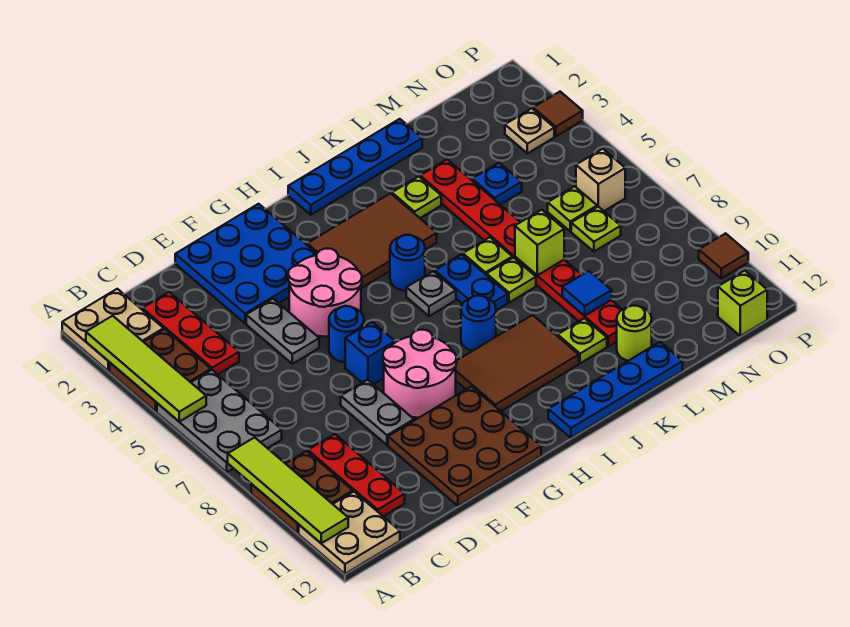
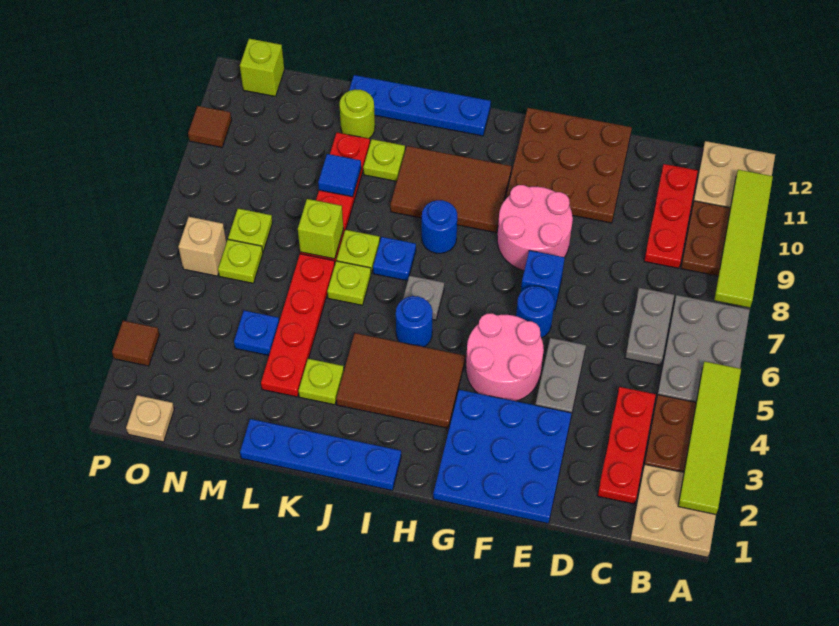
grey plate E8:E9 level 1 -> grey plate C6:C7 level 1
blue plate J6:J7 level 1 -> blue plate J7 level 1
tan plate O3 level 1 -> tan plate O1 level 1

